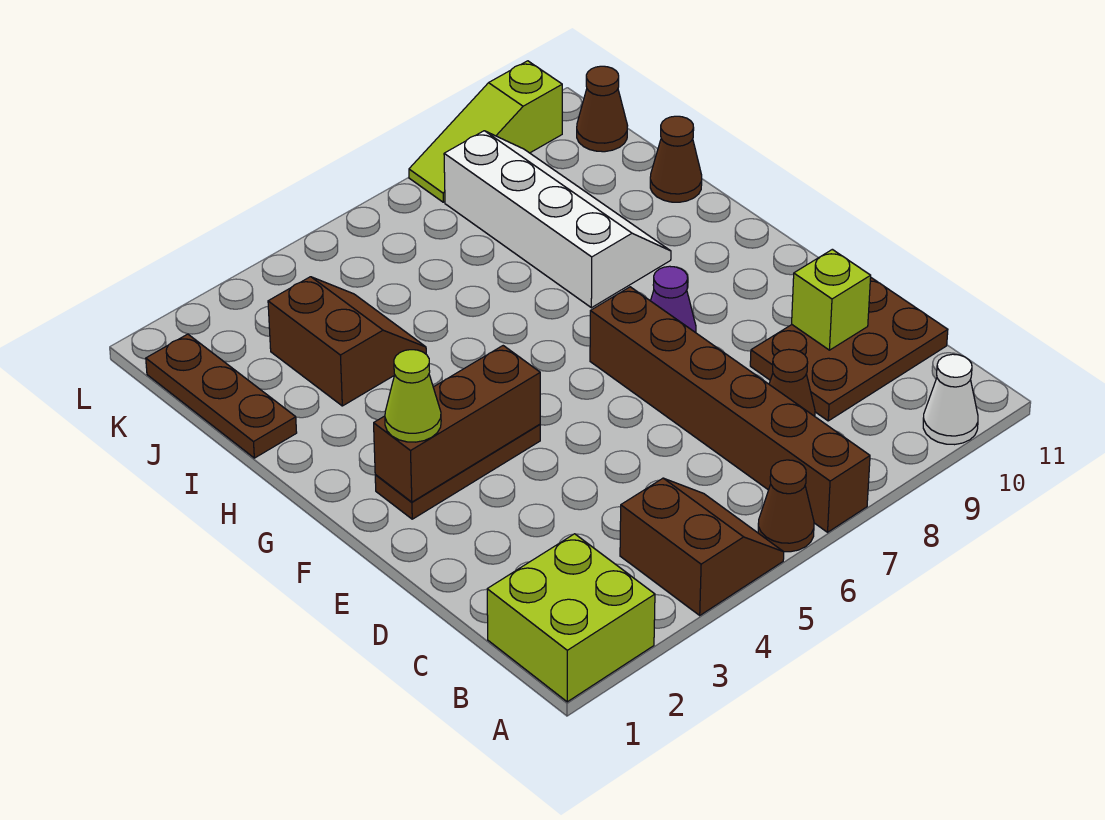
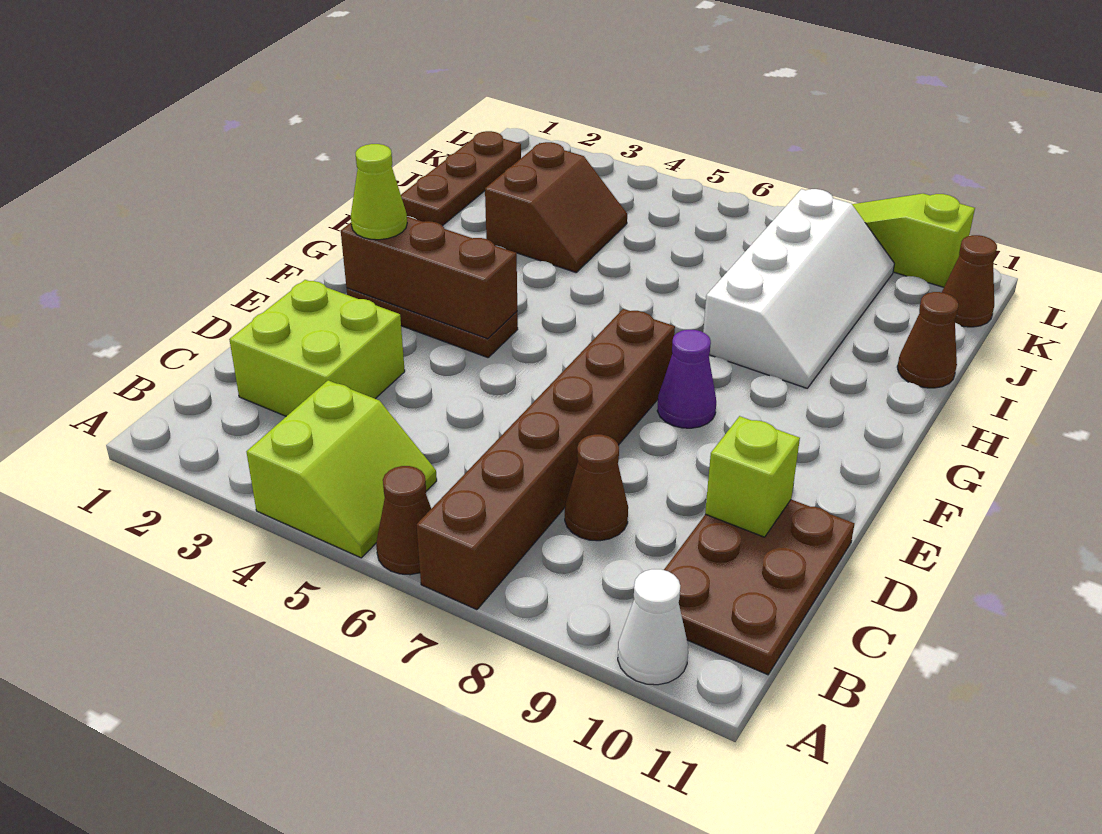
lime brick A1:B2 level 1 -> lime brick C2:D3 level 1
brown slope A4:B5 level 1 top 4 -> lime slope A4:B5 level 1 top 4
brown plate C9:D11 level 1 -> brown plate B10:D11 level 1

